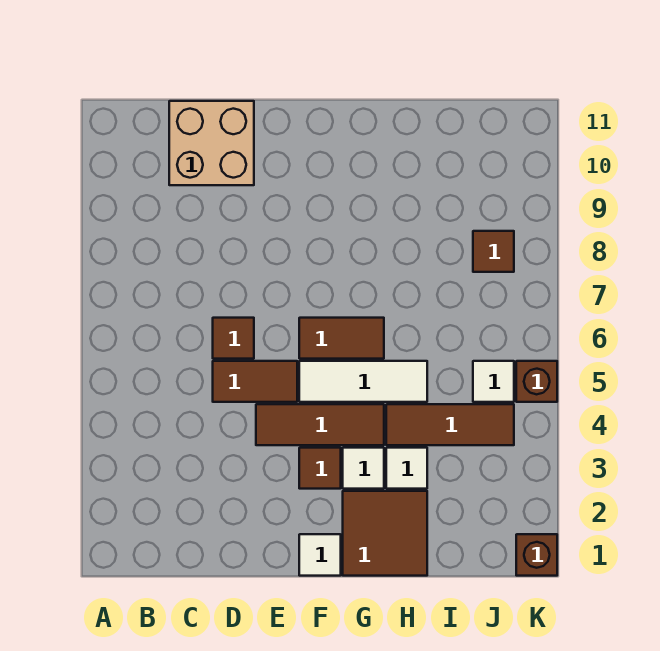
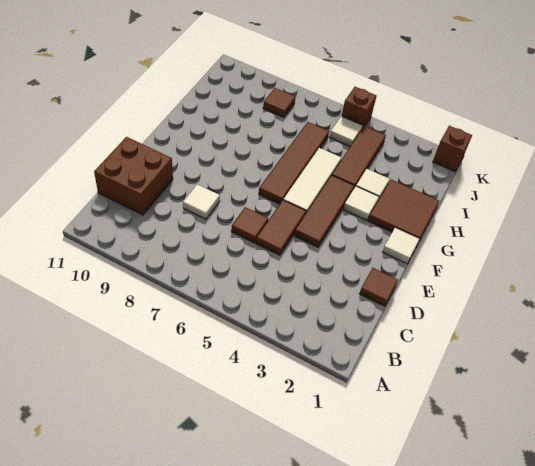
tan brick C10:D11 level 1 -> brown brick C10:D11 level 1
none -> white tile D8 level 1
brown tile F3 level 1 -> brown tile D1 level 1
brown tile F6:G6 level 1 -> brown tile F6:I6 level 1

